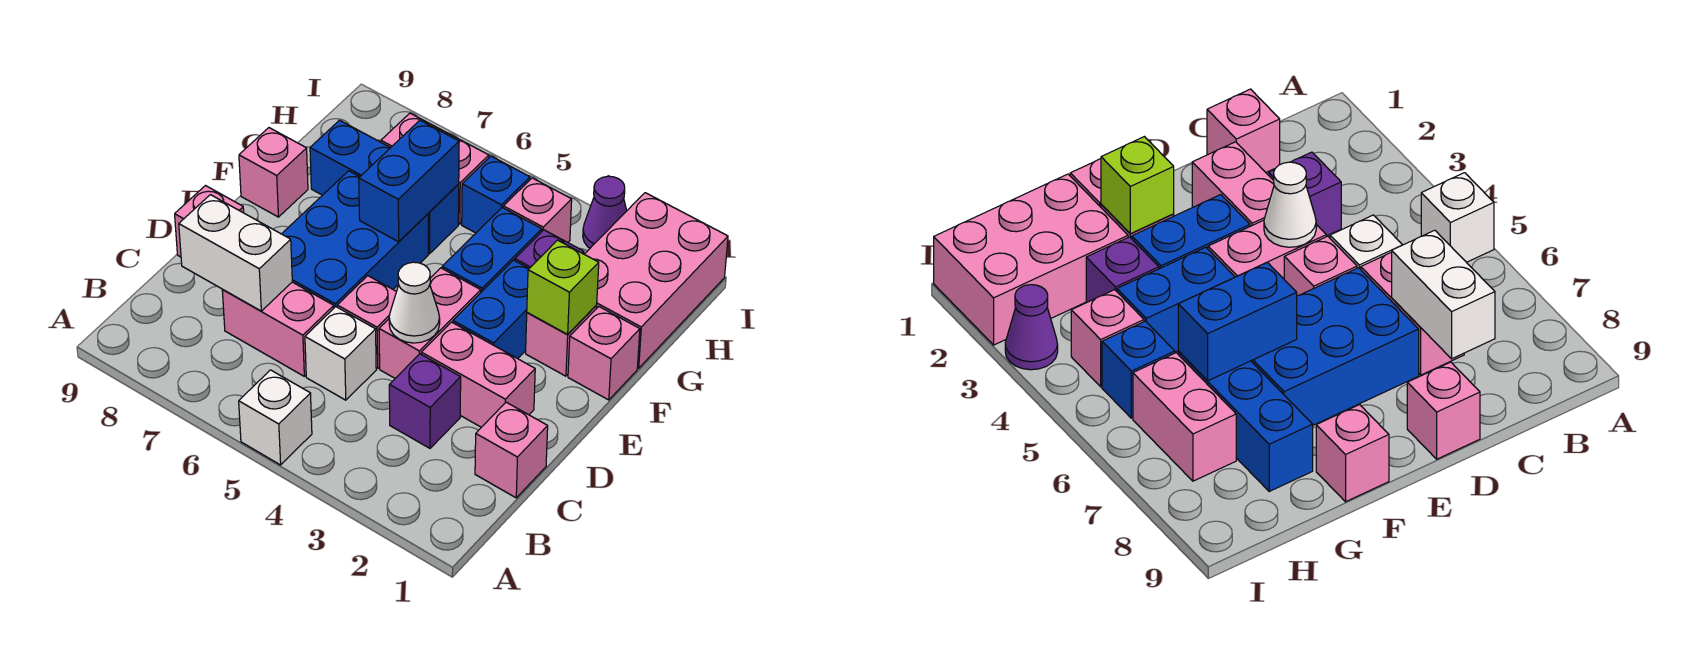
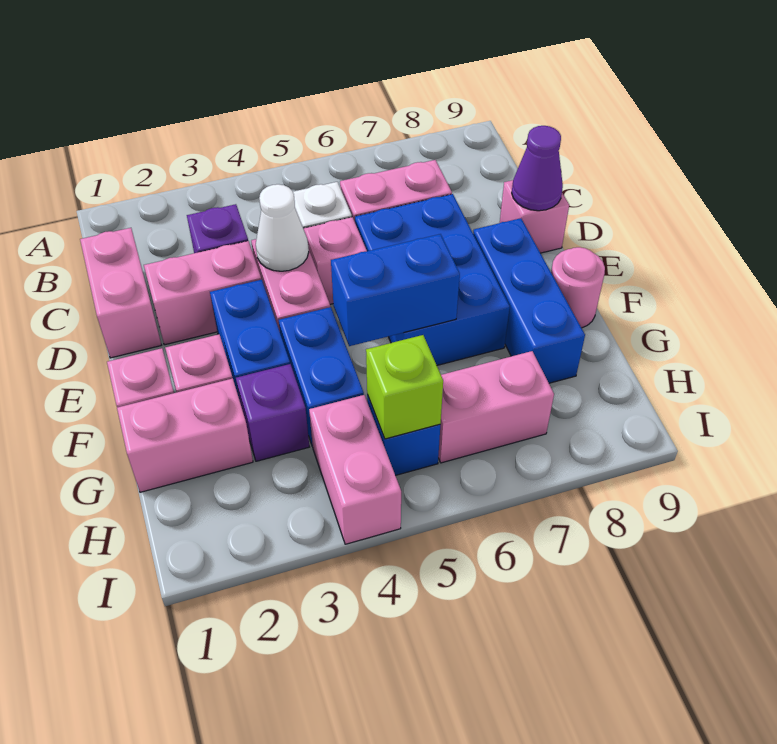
white brick A5 level 1 -> none
pink brick C1 level 1 -> pink brick C1:D1 level 1
white brick C7:C8 level 2 -> none
lime brick F2 level 2 -> lime brick H5 level 2
blue brick F6:G6 level 2 -> blue brick F5:F6 level 2
pink brick F9 level 1 -> pink round brick F9 level 1
pink brick G1:I2 level 1 -> pink brick G1:G2 level 1
blue brick G6:G8 level 1 -> blue brick E8:G8 level 1
pink brick H4 level 1 -> pink brick H4:I4 level 1
purple cone I3 level 1 -> purple cone D9 level 2

